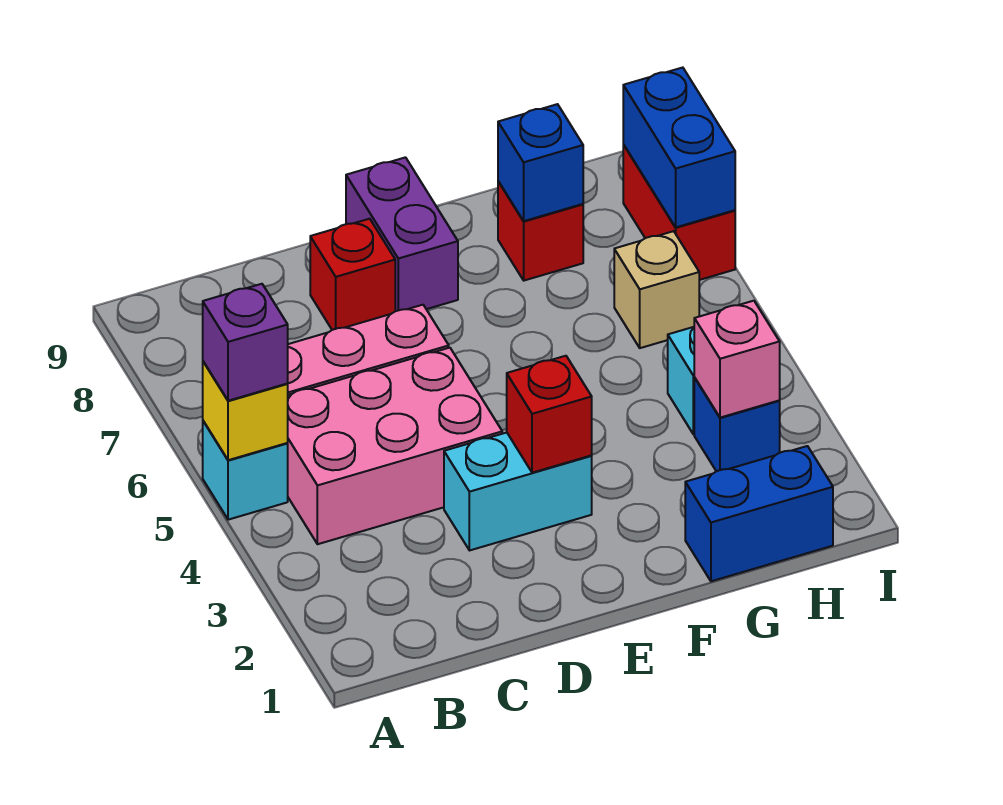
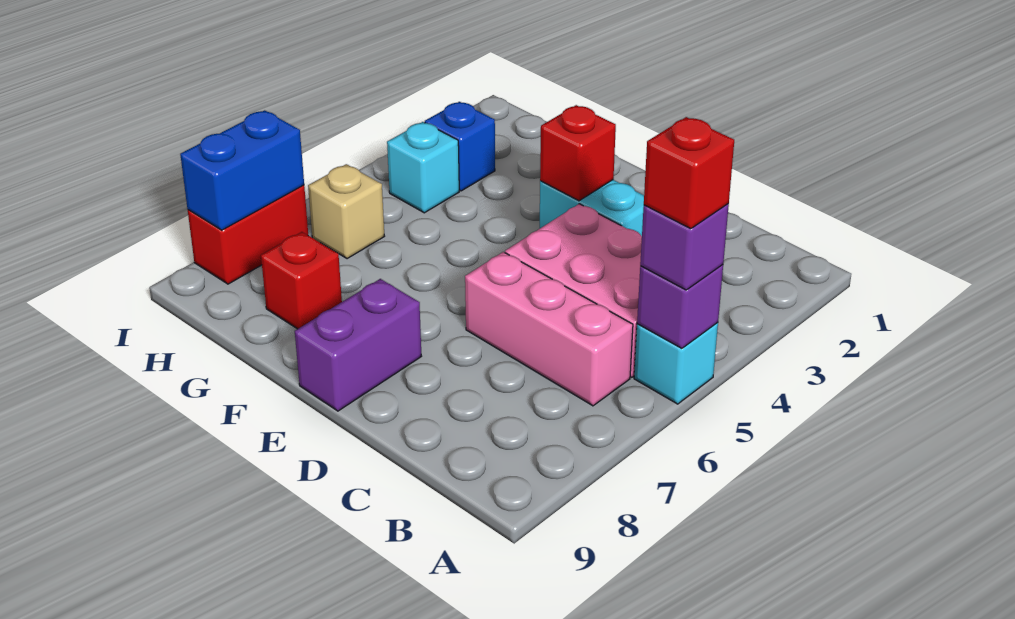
yellow brick A5 level 2 -> purple brick A5 level 2
red brick D8 level 1 -> red brick A5 level 4
blue brick G1:H1 level 1 -> none
blue brick G8 level 2 -> none
pink brick H3 level 2 -> none

